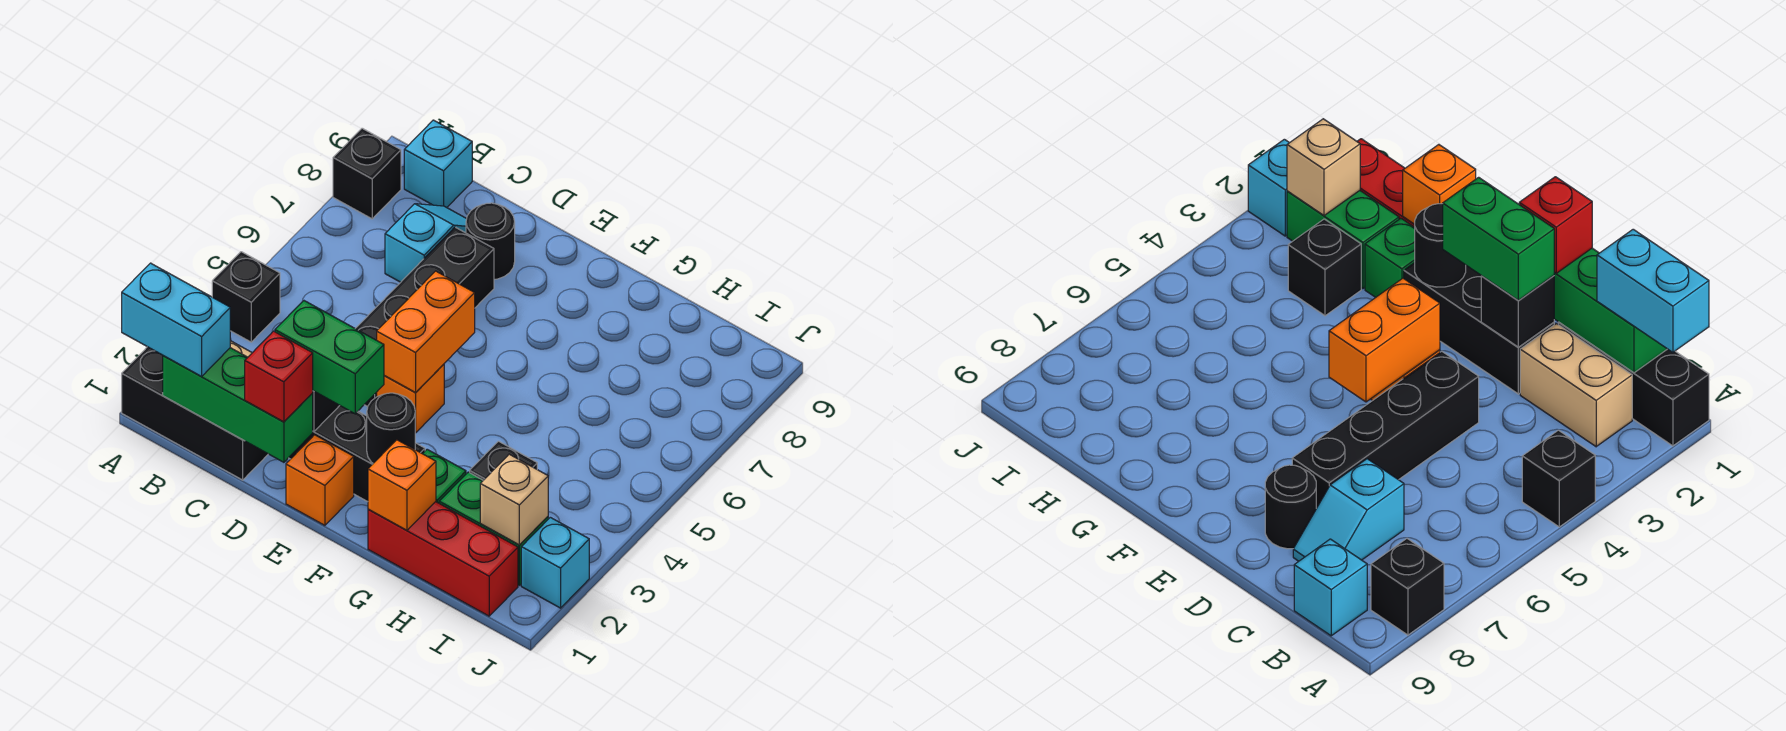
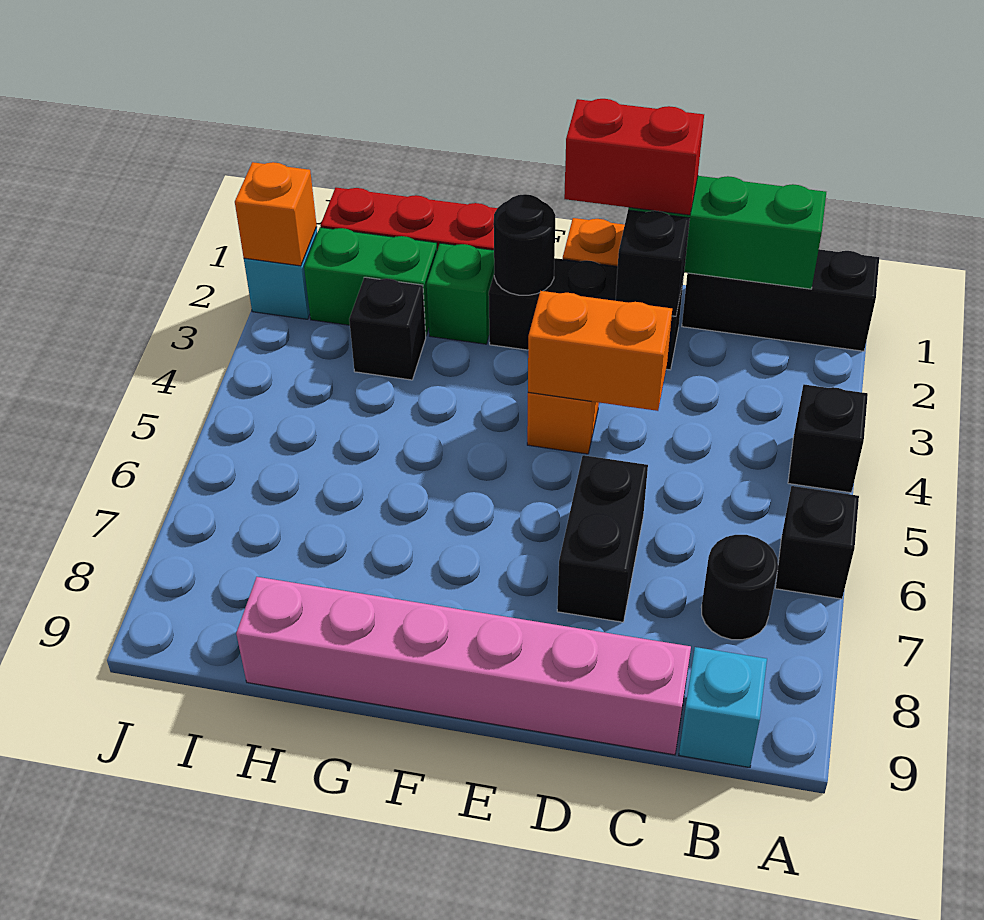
cyan brick A1:B1 level 3 -> none
black brick A8 level 1 -> black brick A6 level 1
tan brick B2:C2 level 1 -> none
cyan slope C7:C8 level 1 top 7 -> none
none -> pink brick C9:H9 level 1
red brick D1 level 3 -> red brick D1:E1 level 3
green brick D2:E2 level 3 -> none
black brick D4:D7 level 1 -> black brick D6:D7 level 1
black round brick D8 level 1 -> black round brick B7 level 1
orange brick E4:E5 level 2 -> orange brick D4:E4 level 2
orange brick G1 level 2 -> orange brick J2 level 2
tan brick I2 level 2 -> none

